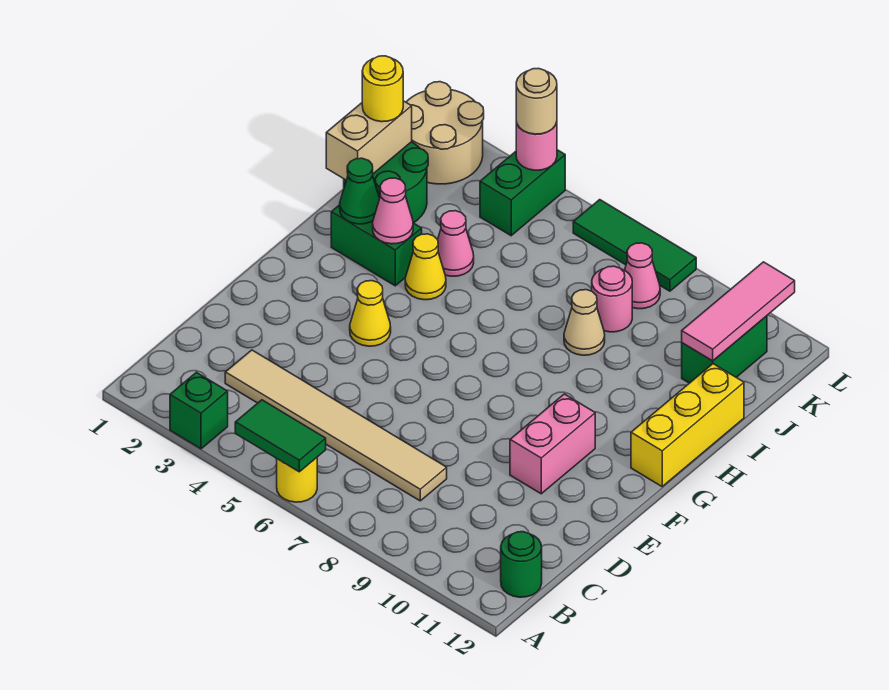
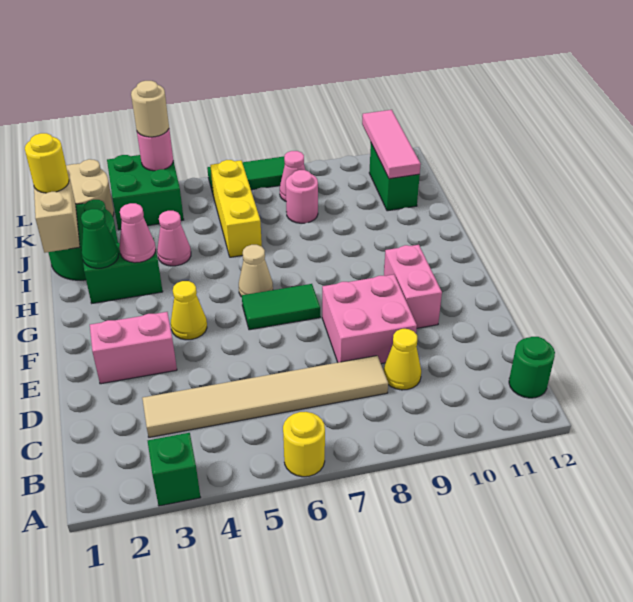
green tile A5:A6 level 2 -> green tile F6:F7 level 1
none -> pink brick D8:E9 level 1
none -> pink brick E2:E3 level 1
yellow brick G12:I12 level 1 -> yellow brick I6:K6 level 1
yellow cone H4 level 1 -> yellow cone C9 level 1
tan cone I8 level 1 -> tan cone G6 level 1
green brick K4:L4 level 1 -> green brick K3:L4 level 1

